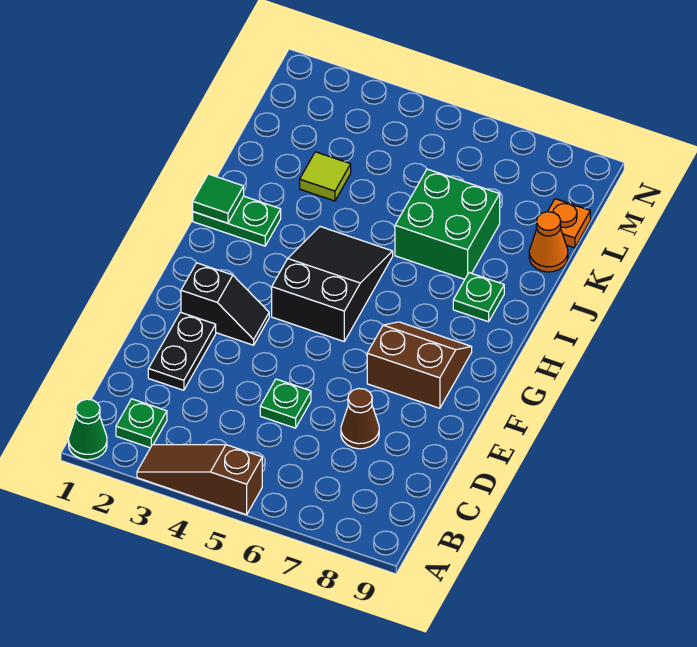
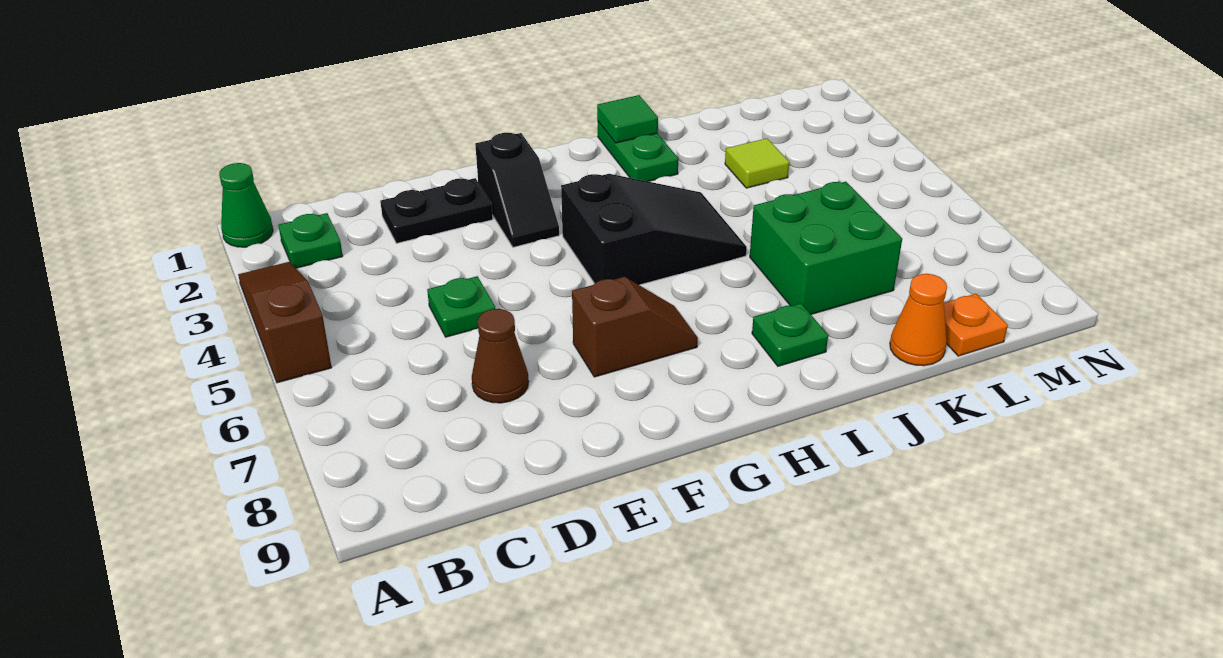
brown slope F7:G8 level 1 top F -> brown slope F7:G7 level 1 top F

